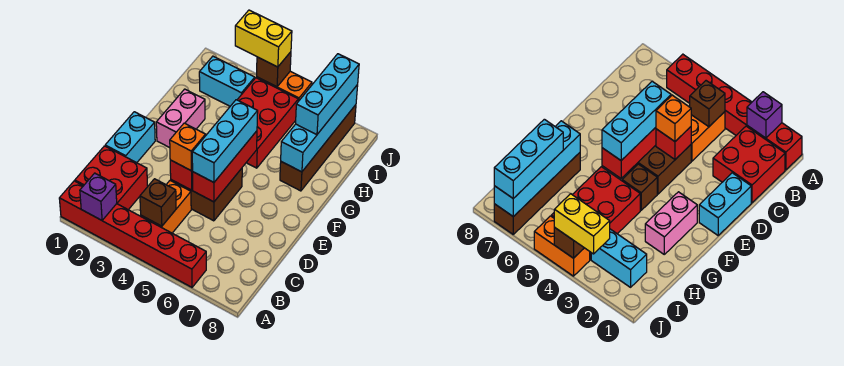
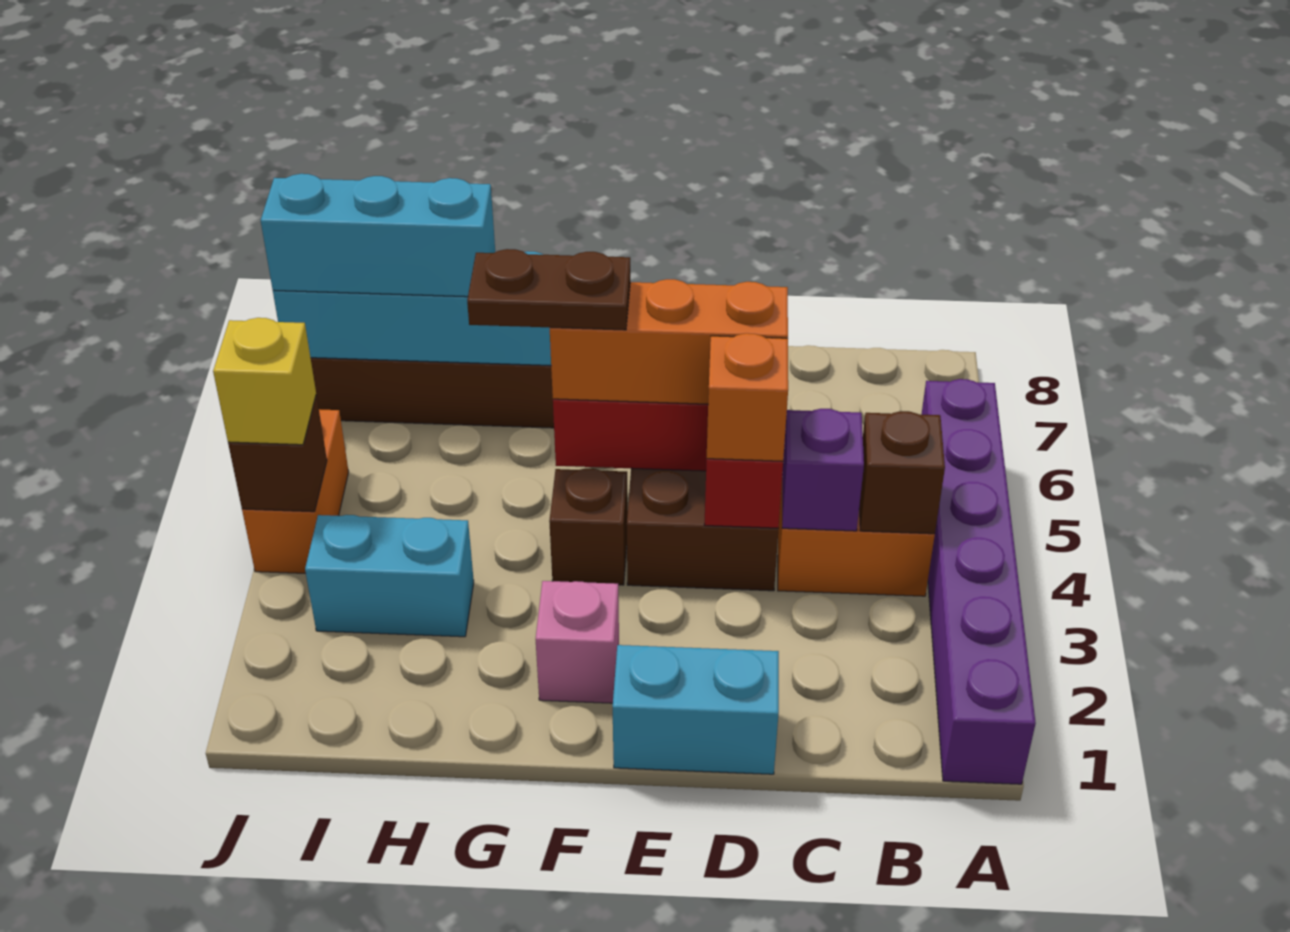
red brick A1:A6 level 1 -> purple brick A1:A6 level 1
purple brick A2 level 2 -> purple brick C4 level 2
red brick B1:C2 level 1 -> none
cyan brick D5:F5 level 3 -> orange brick D5:F5 level 3
pink brick F2:G2 level 1 -> pink brick F2 level 1
none -> brown plate F5:G5 level 4
red brick G4:I5 level 1 -> none
cyan brick I2:I3 level 1 -> cyan brick H3:I3 level 1
yellow brick J3:J4 level 3 -> yellow brick J4 level 3

